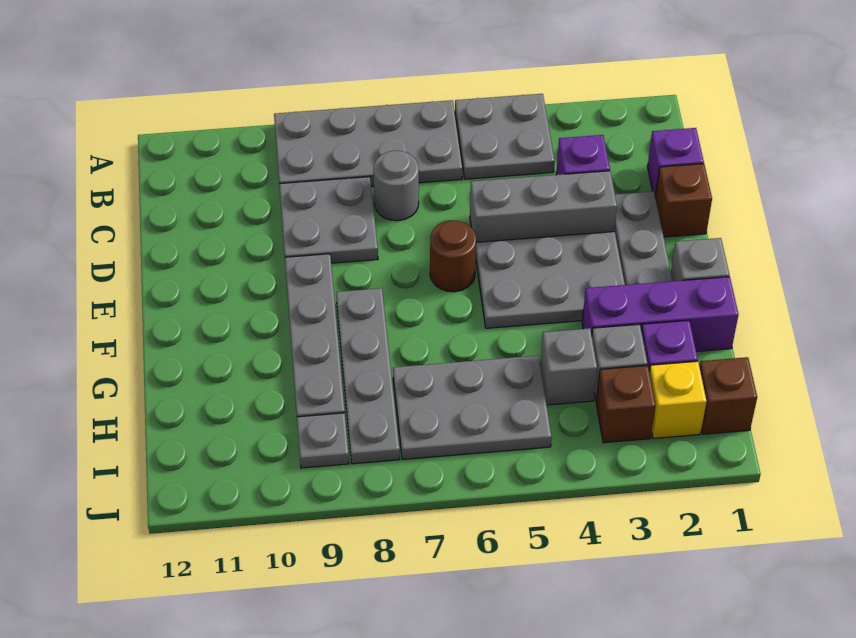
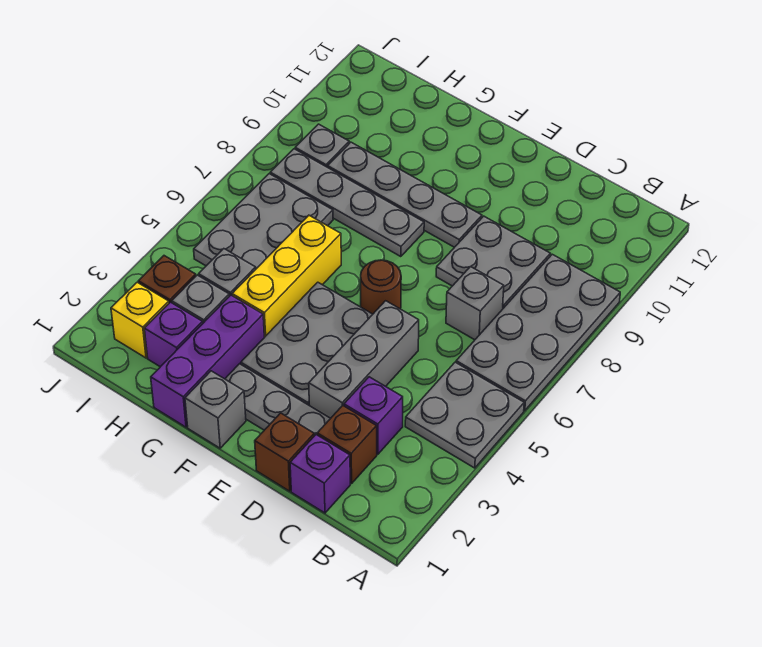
grey round brick C7 level 1 -> grey brick C7 level 1
none -> yellow brick G4:G6 level 1
brown brick I1 level 1 -> brown brick C2 level 1

